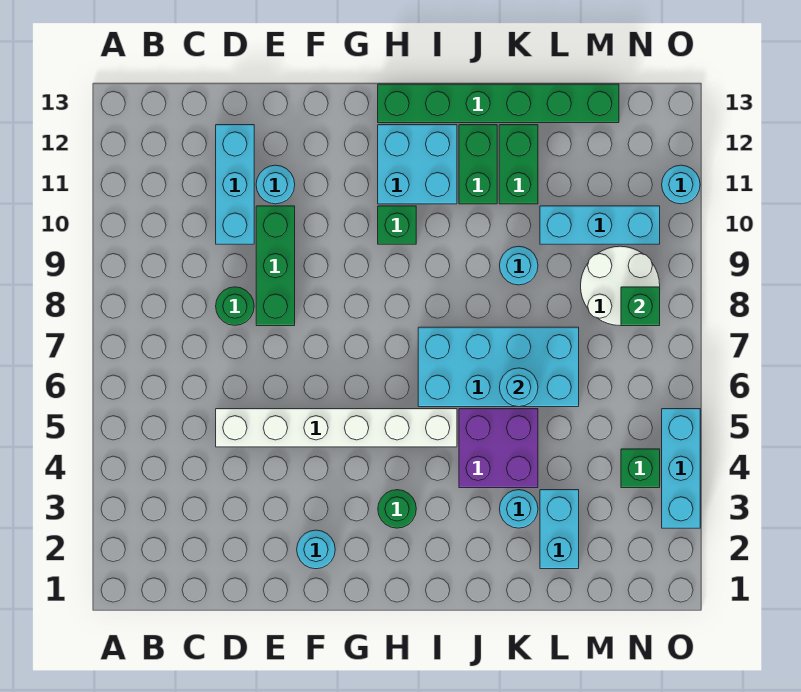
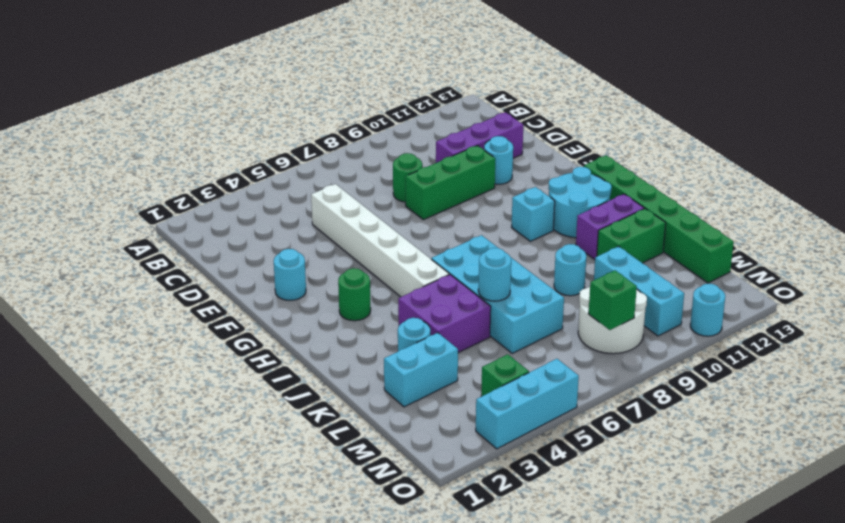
cyan brick D10:D12 level 1 -> purple brick D10:D12 level 1
green brick H10 level 1 -> cyan brick H10 level 1
cyan brick H11:I12 level 1 -> cyan round brick H11:I12 level 1
green brick J11:J12 level 1 -> purple brick J11:J12 level 1

